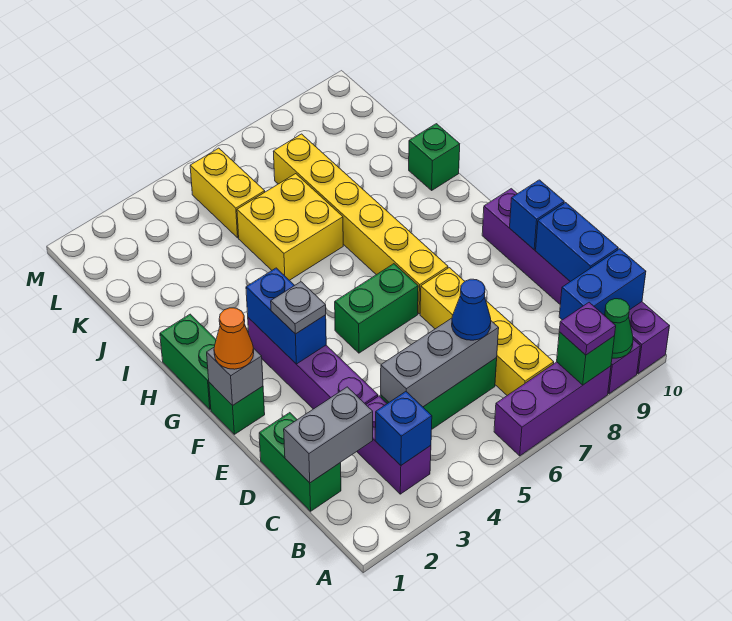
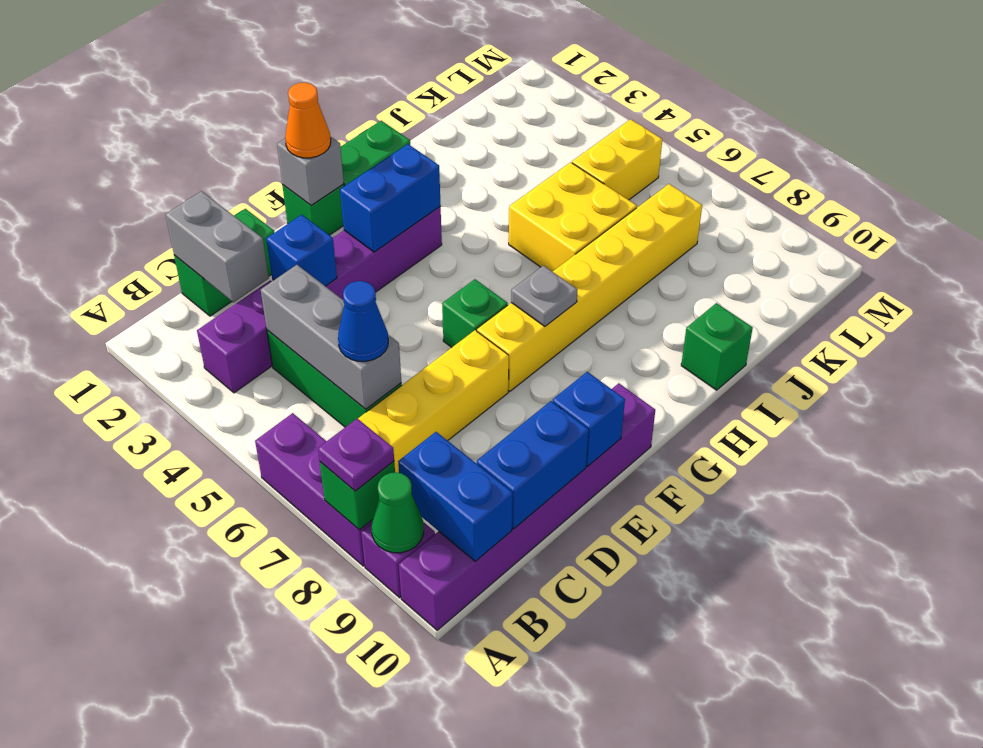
blue brick B3 level 2 -> blue brick D3 level 2
grey plate F3 level 3 -> grey plate G7 level 2
green brick F5:F6 level 1 -> green brick F6 level 1

